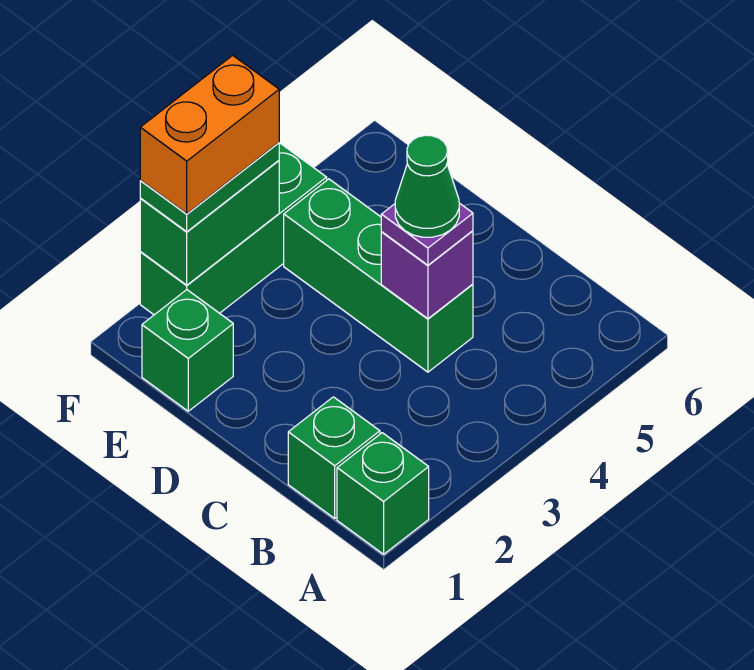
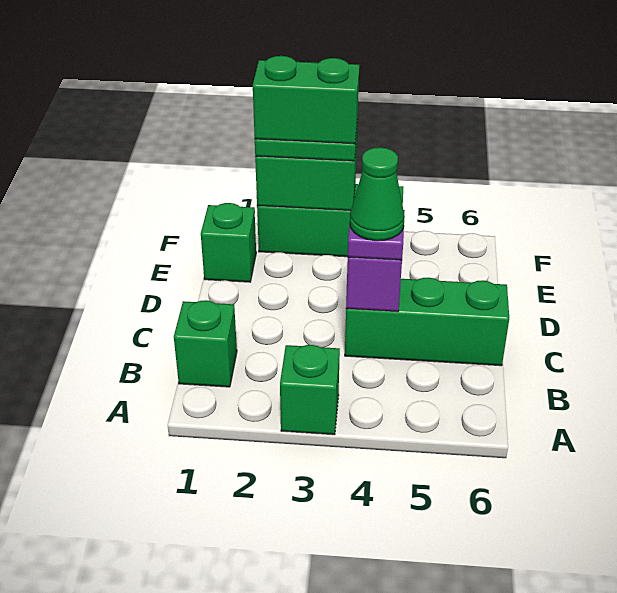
green brick A1 level 1 -> green brick A3 level 1
green brick C4:E4 level 1 -> green brick C4:C6 level 1
orange brick F2:F3 level 4 -> green brick F2:F3 level 4

